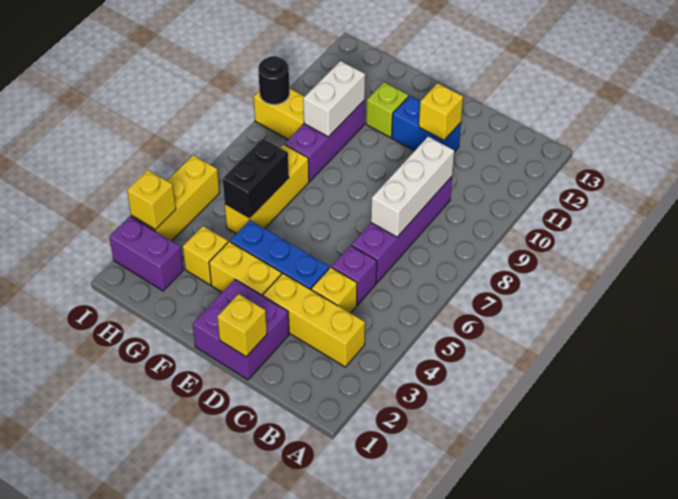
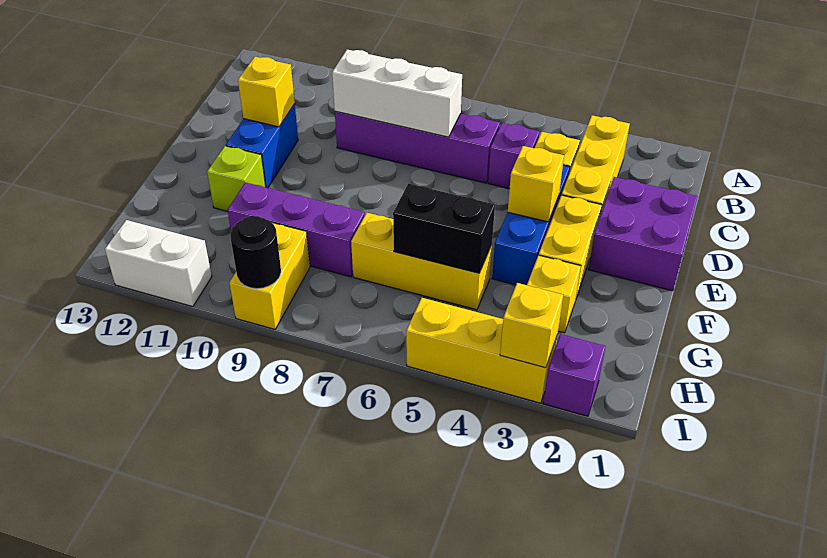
yellow brick D1 level 2 -> yellow brick E4 level 2
white brick G9:G10 level 2 -> white brick I11:I12 level 1
purple brick H2:I2 level 1 -> purple brick I2 level 1

